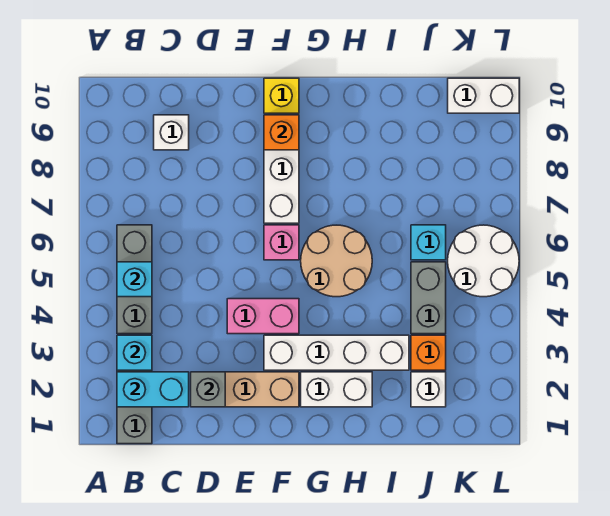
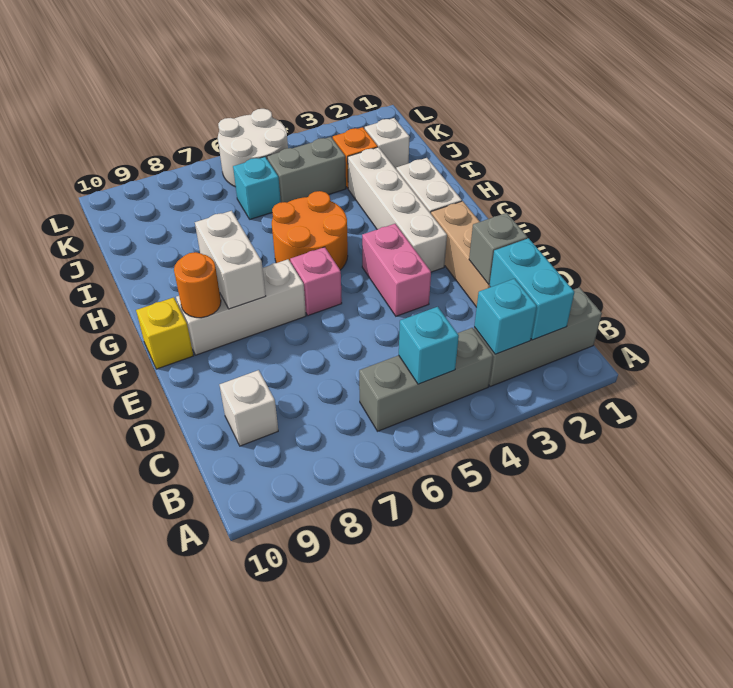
orange brick F9 level 2 -> orange round brick F9 level 2
tan round brick G5:H6 level 1 -> orange round brick G5:H6 level 1
white brick K10:L10 level 1 -> white brick F8:G8 level 2

